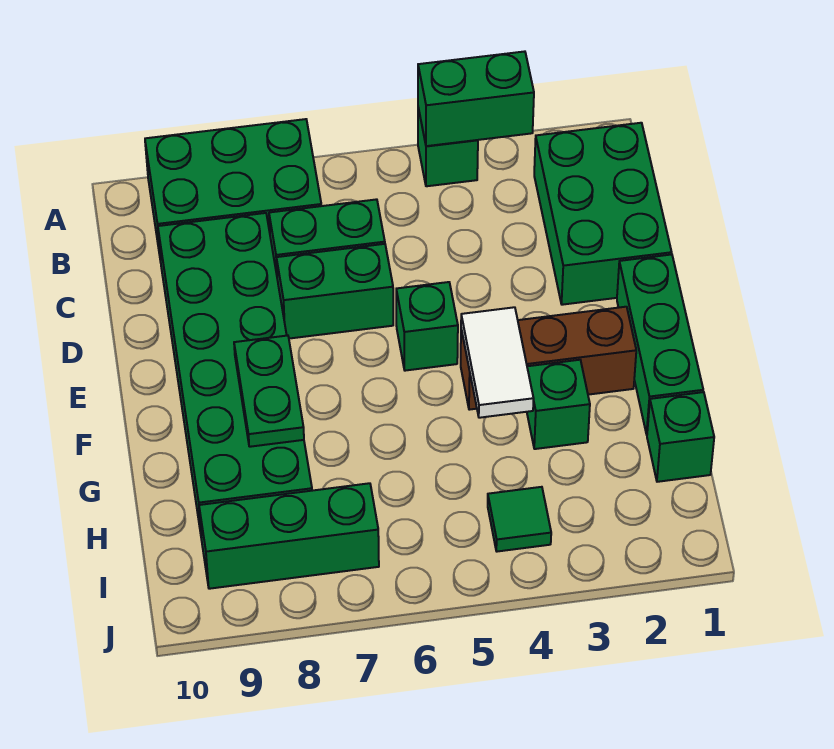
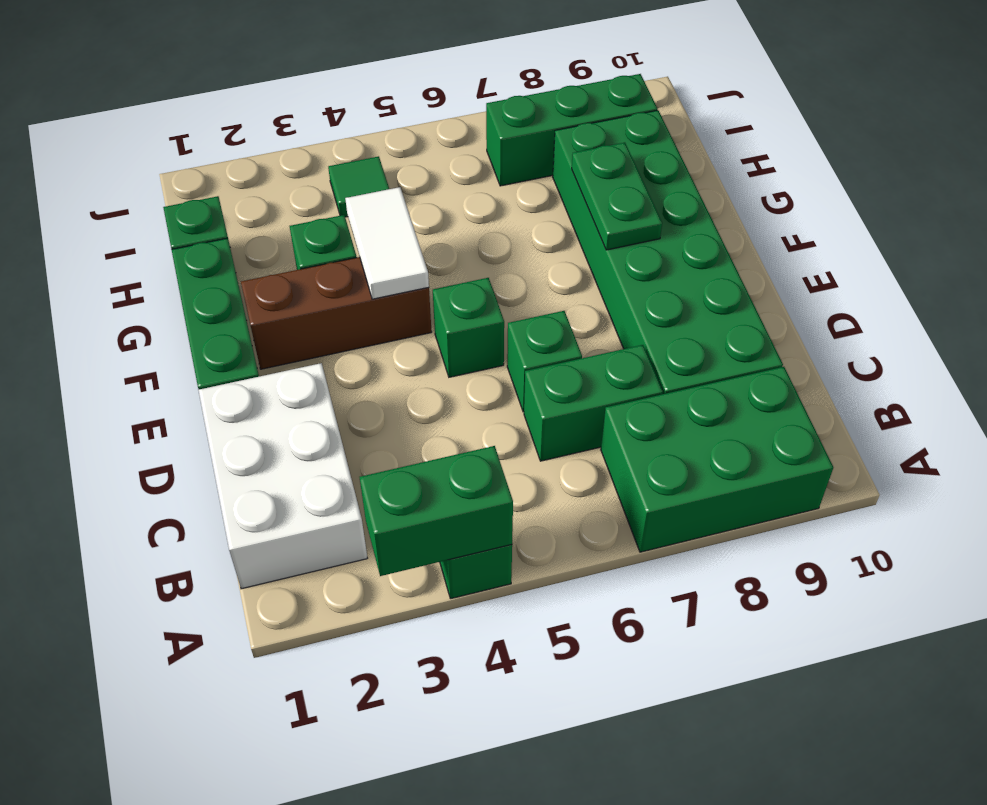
green brick B1:D2 level 1 -> white brick B1:D2 level 1
green brick D6:D7 level 1 -> green brick D6 level 1

